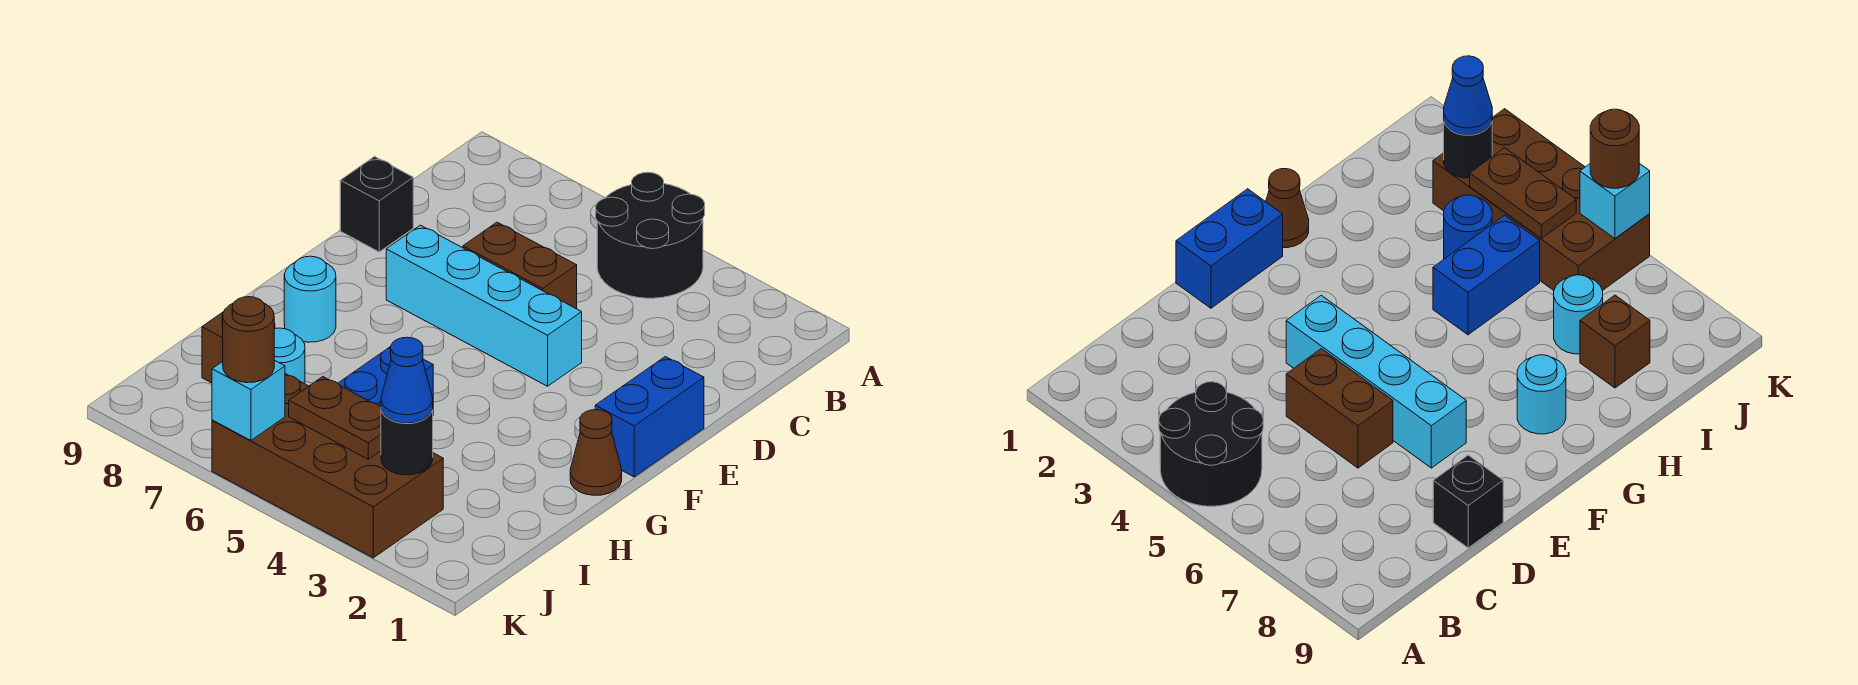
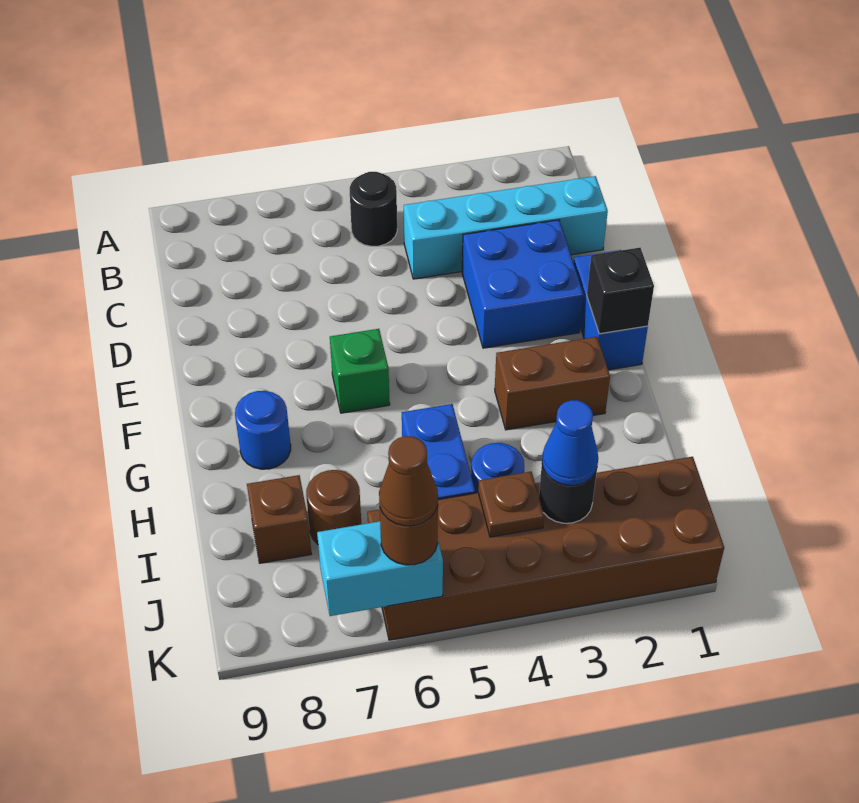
black round brick A4:B5 level 1 -> black round brick B5 level 1
none -> blue brick D2:E3 level 1
brown brick D5:D6 level 1 -> brown brick G2:G3 level 1
black brick D9 level 1 -> black brick F1 level 2
cyan brick E4:E7 level 1 -> cyan brick C1:C4 level 1
none -> green brick F6 level 1
brown cone G1 level 1 -> brown cone K6 level 4
cyan round brick G8 level 1 -> blue round brick G8 level 1
cyan round brick I7 level 1 -> brown round brick I7 level 1
brown brick J3:K6 level 1 -> brown brick J1:K6 level 1
brown plate J4:J5 level 2 -> brown plate J4 level 2
cyan brick K6 level 2 -> cyan brick K6:K7 level 2

